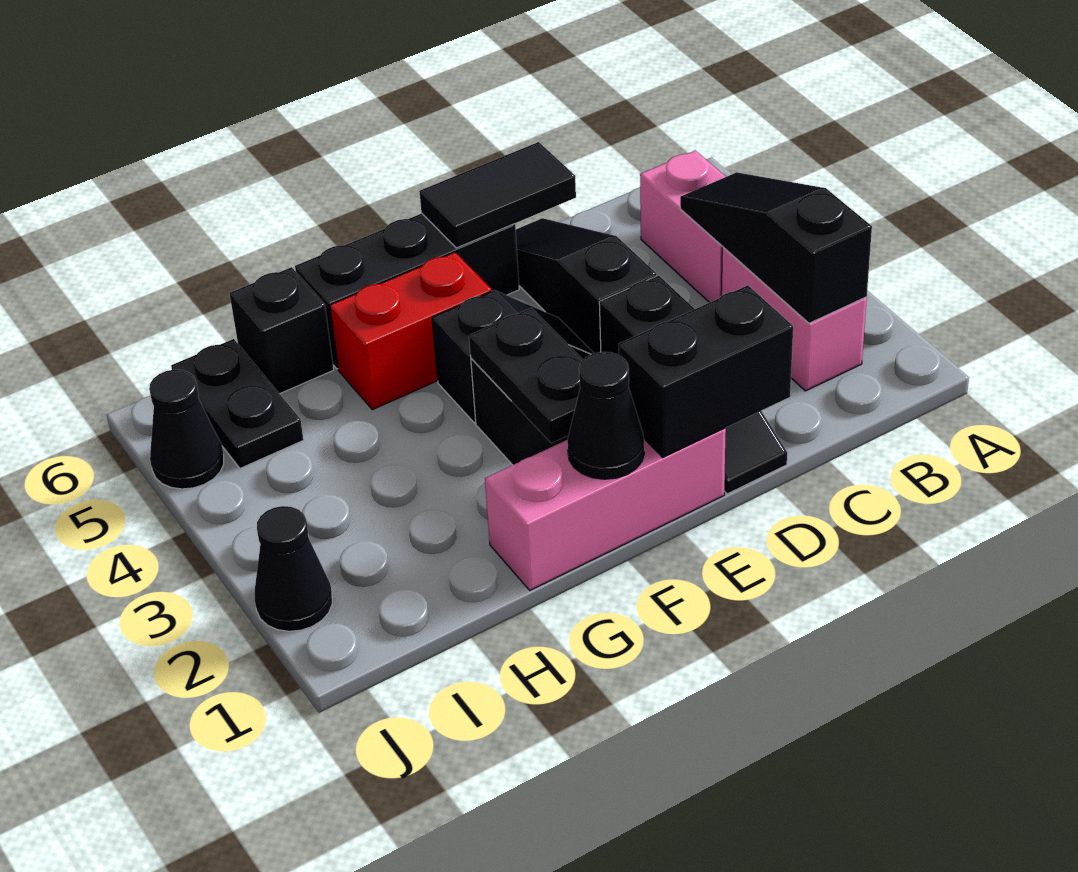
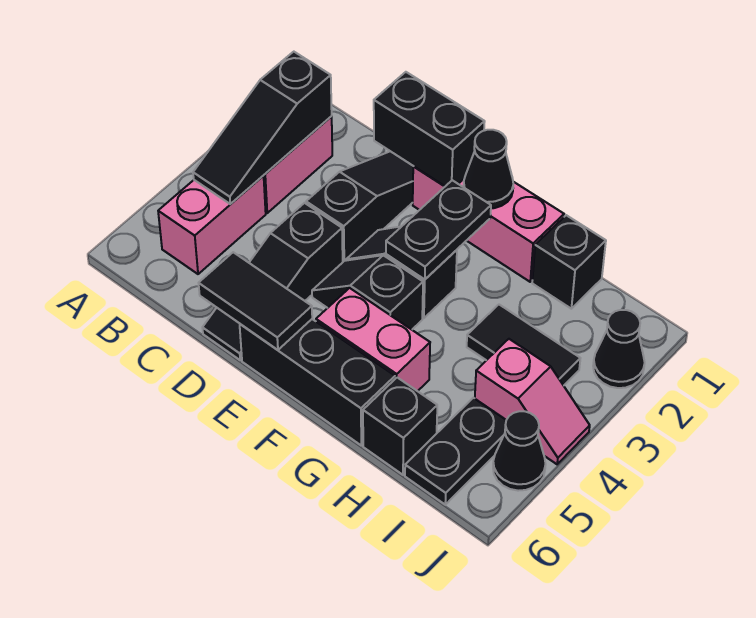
red brick F5:G5 level 1 -> pink brick F5:G5 level 1
none -> black brick H1 level 1
none -> black tile H3:I3 level 1
none -> pink slope I4:J4 level 1 top I

